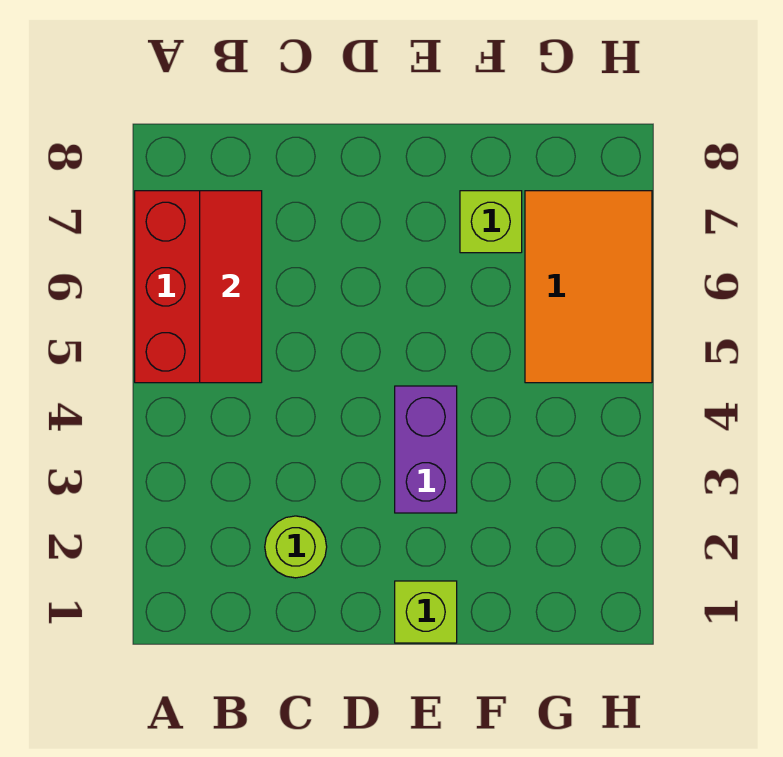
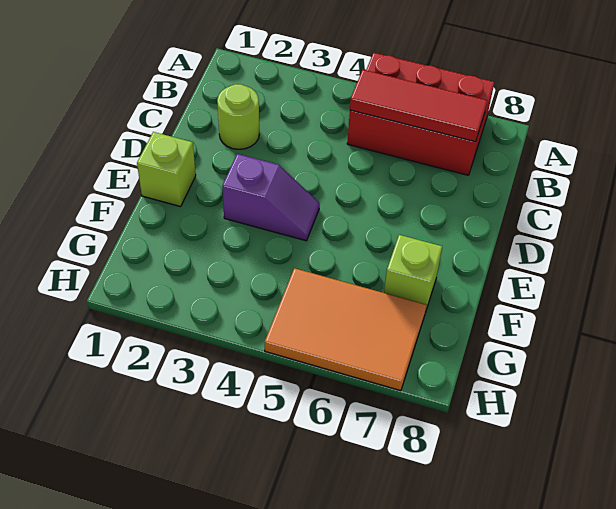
purple brick E3:E4 level 1 -> purple slope E3:E4 level 1 top 3

